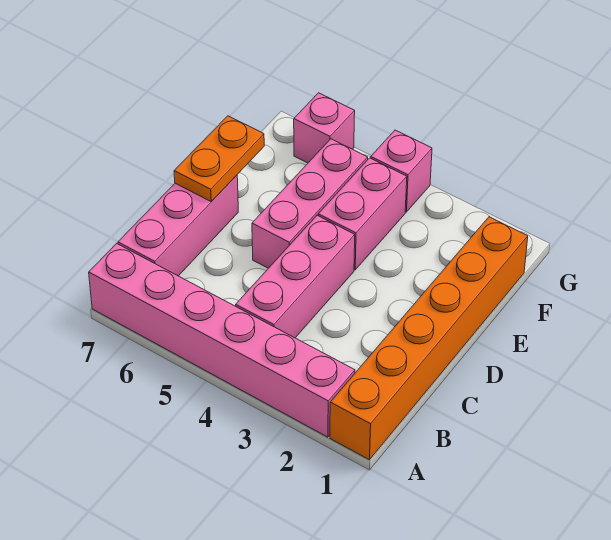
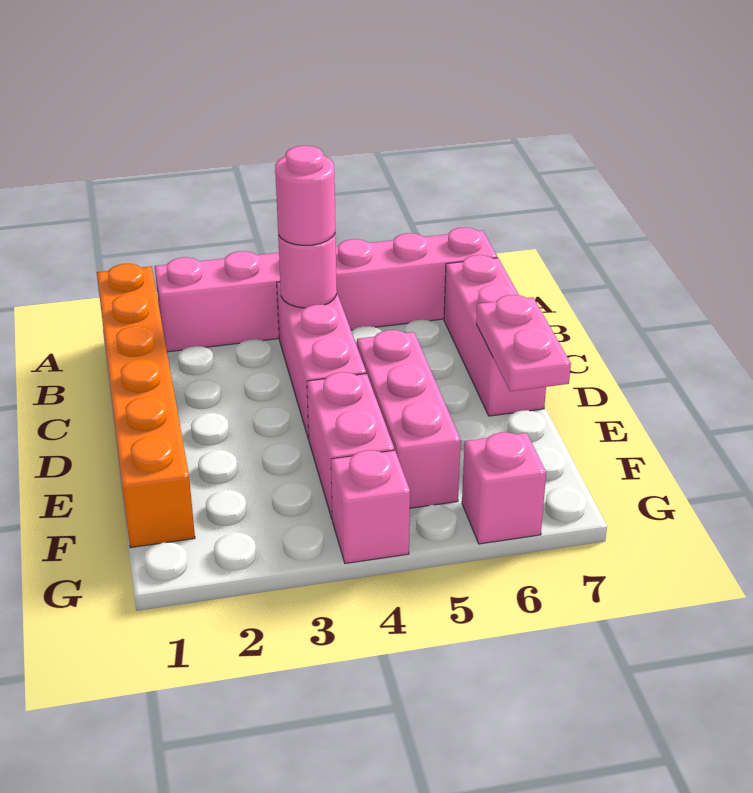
none -> pink round brick B4 level 2
none -> pink round brick B4 level 3
orange plate D7:E7 level 2 -> pink plate D7:E7 level 2

